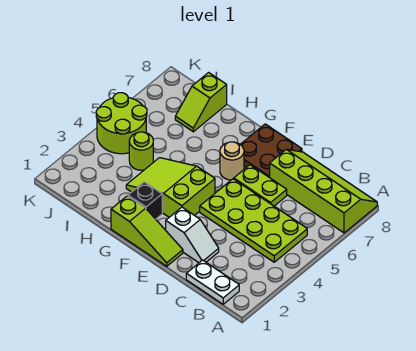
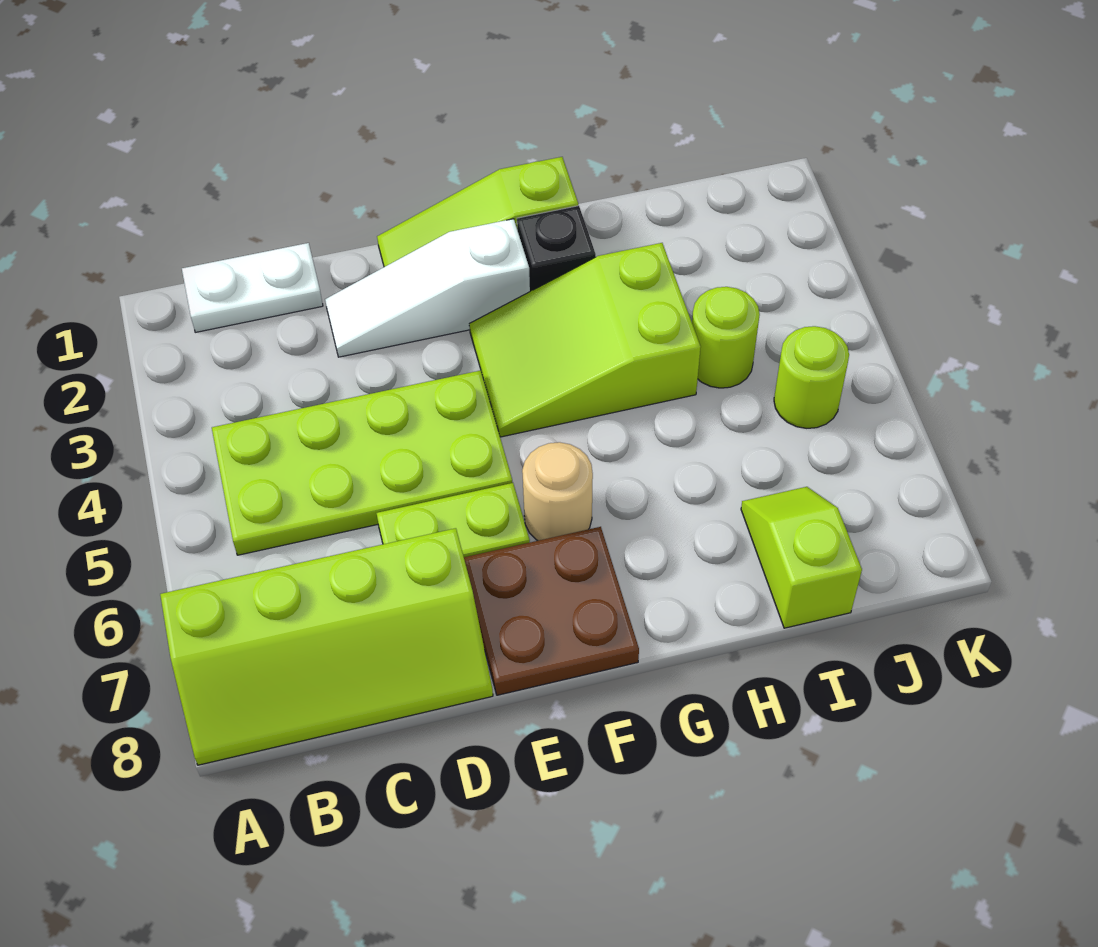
white slope D2:E2 level 1 top E -> white slope D2:F2 level 1 top F
lime slope F3:H4 level 1 top F -> lime slope F3:H4 level 1 top H
lime round brick J4:K5 level 1 -> lime round brick J5 level 1

